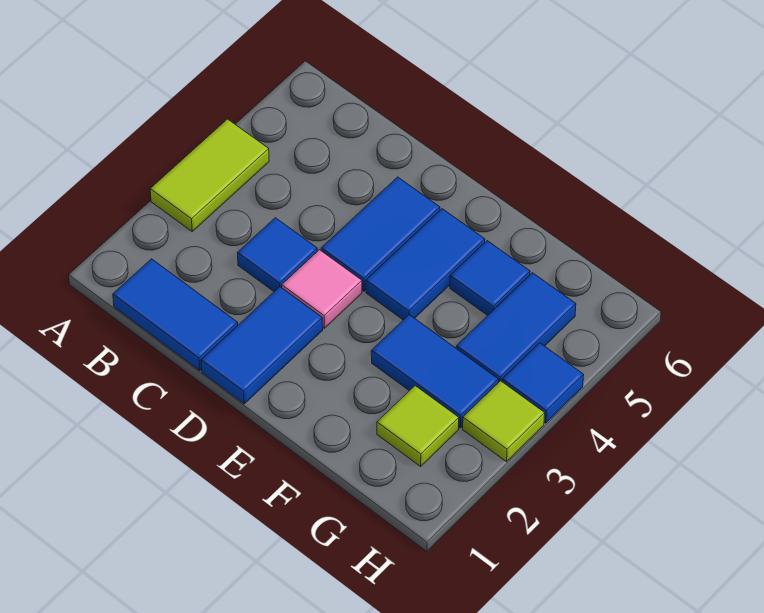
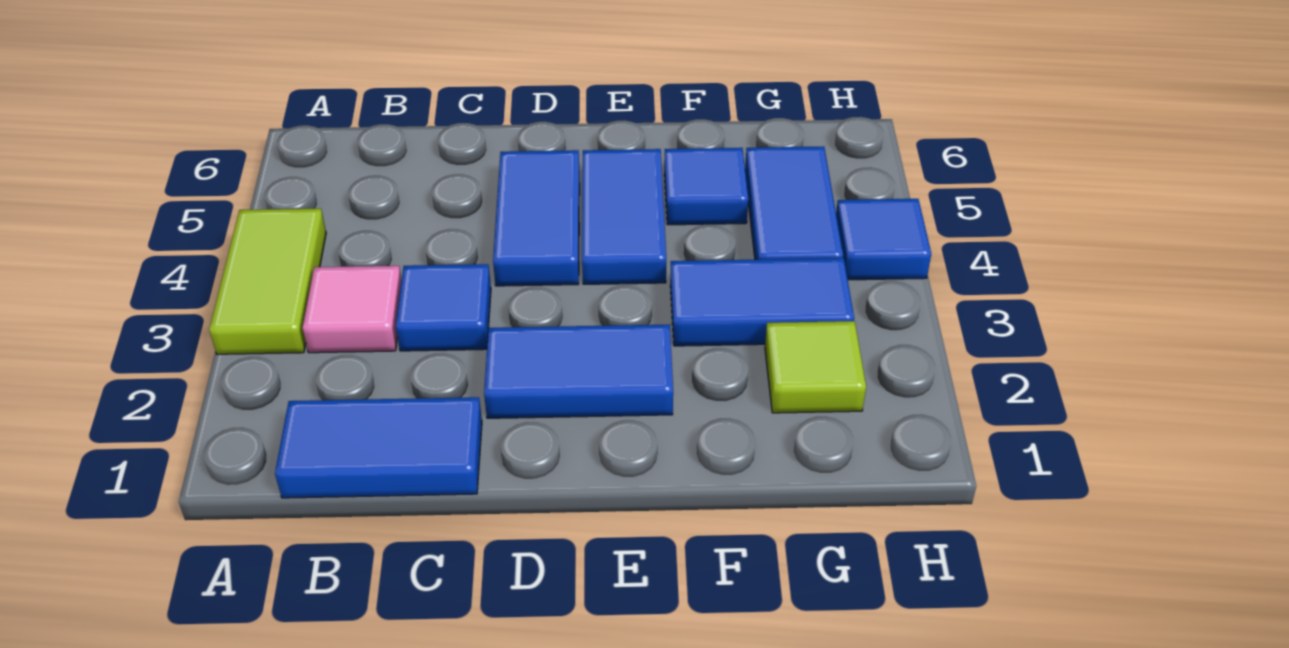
blue tile D1:D2 level 1 -> blue tile D2:E2 level 1
pink tile D3 level 1 -> pink tile B3 level 1
lime tile H3 level 1 -> none

